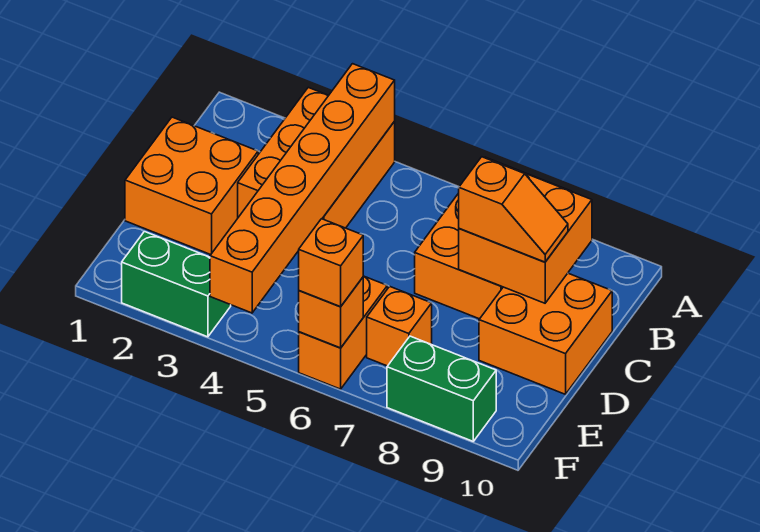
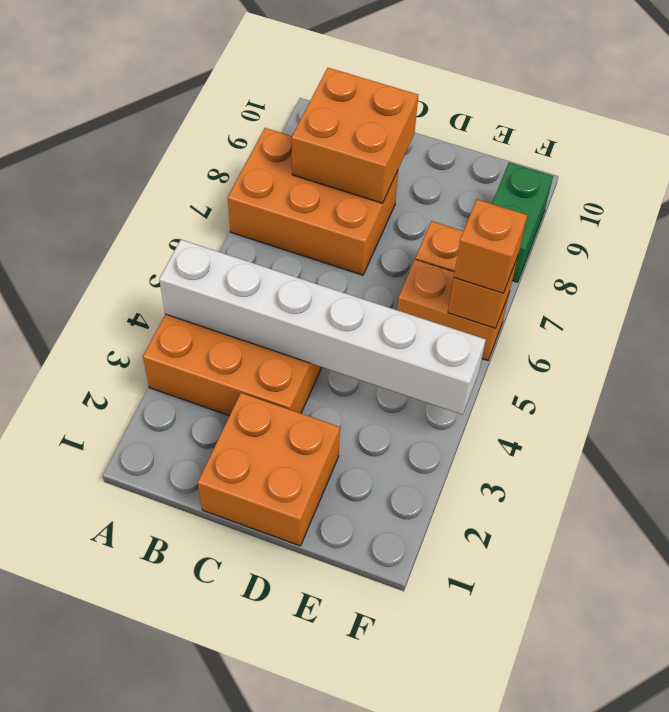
orange brick A4:F4 level 2 -> white brick A4:F4 level 2
orange slope C8:C9 level 3 top 8 -> none
orange brick C9:D10 level 1 -> none
green brick F2:F3 level 1 -> none

